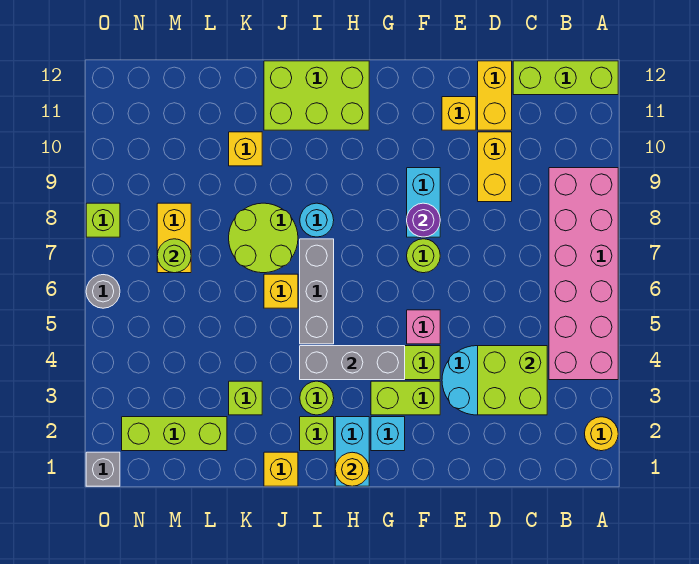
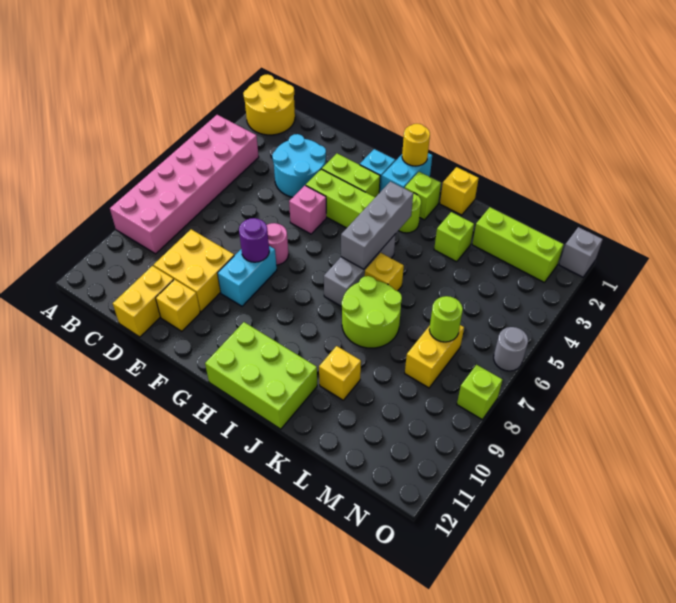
yellow round brick A2 level 1 -> yellow round brick A1:B2 level 1
lime brick A12:C12 level 1 -> none
lime brick C3:D4 level 2 -> none
yellow brick D9:D10 level 1 -> yellow brick D9:E10 level 1
lime round brick F7 level 1 -> pink round brick F7 level 1
grey brick G4:I4 level 2 -> grey brick I4:I6 level 2
cyan round brick I8 level 1 -> none

